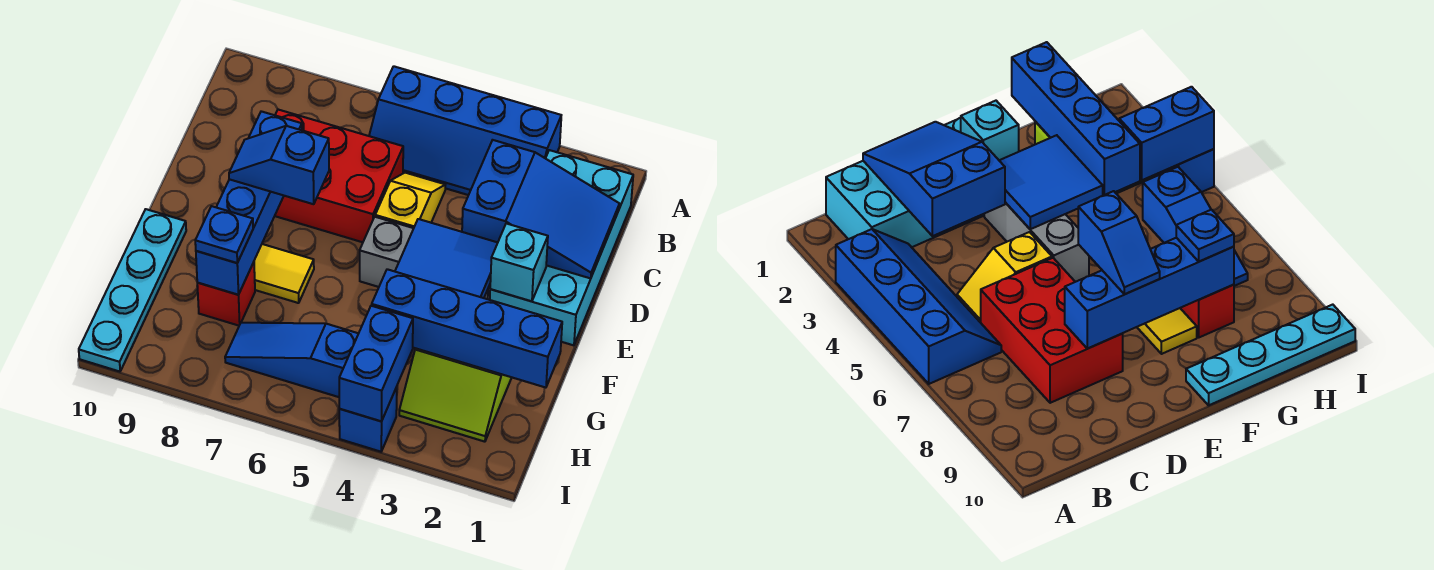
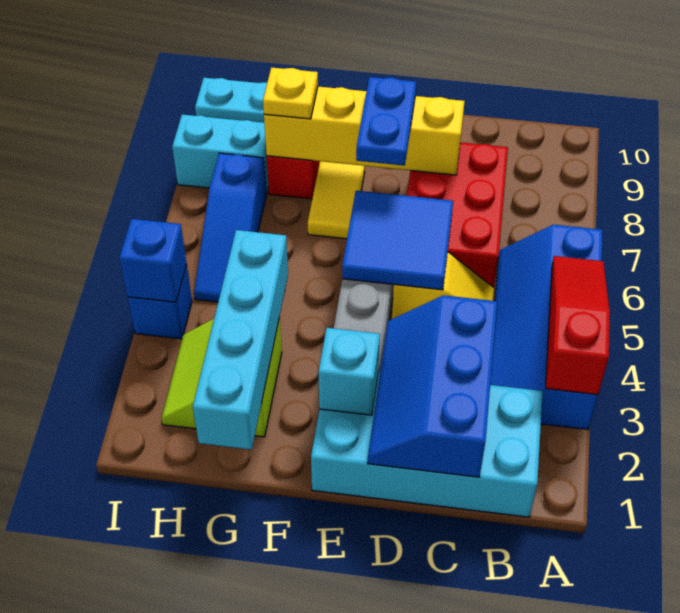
none -> red slope A3:A5 level 2 top 3
blue slope C1:D3 level 2 top 3 -> blue slope C1:D3 level 2 top C
blue brick D8:G8 level 2 -> yellow brick D8:G8 level 2
blue tile E3:F4 level 2 -> blue tile D5:E6 level 2
blue slope E7:E8 level 3 top 7 -> blue plate E7:E8 level 3
blue brick G1:G4 level 2 -> cyan brick G1:G4 level 2
blue plate G8 level 3 -> yellow plate G8 level 3
blue brick H4:I4 level 2 -> blue brick I4 level 2
blue slope H5:H7 level 1 top 5 -> blue slope H5:H7 level 1 top 7
none -> cyan brick H8:I8 level 1

